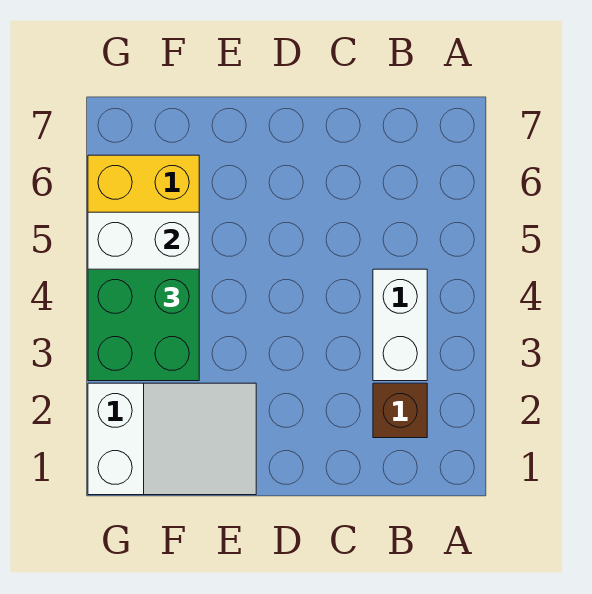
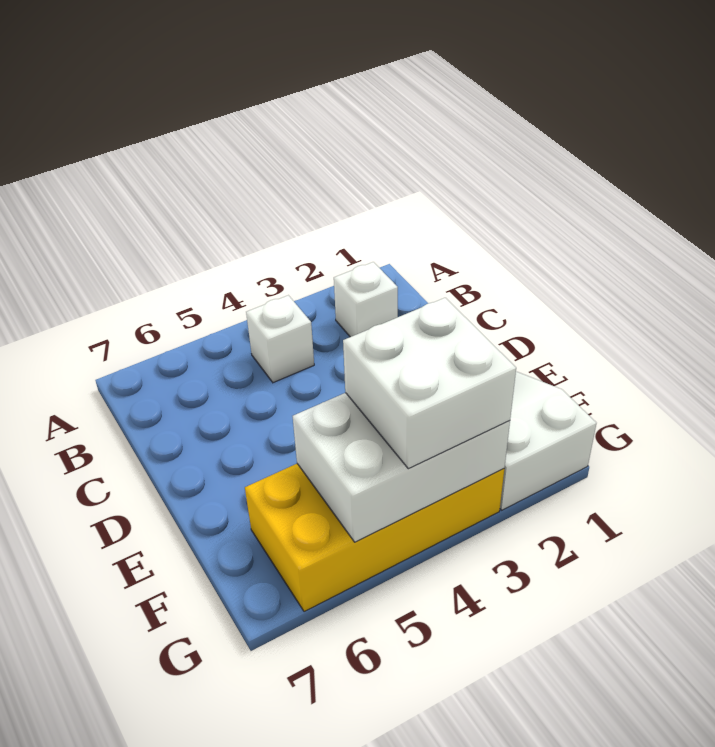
brown brick B2 level 1 -> white brick B2 level 1
white brick B3:B4 level 1 -> white brick B4 level 1
green brick F3:G4 level 3 -> white brick F3:G4 level 3

